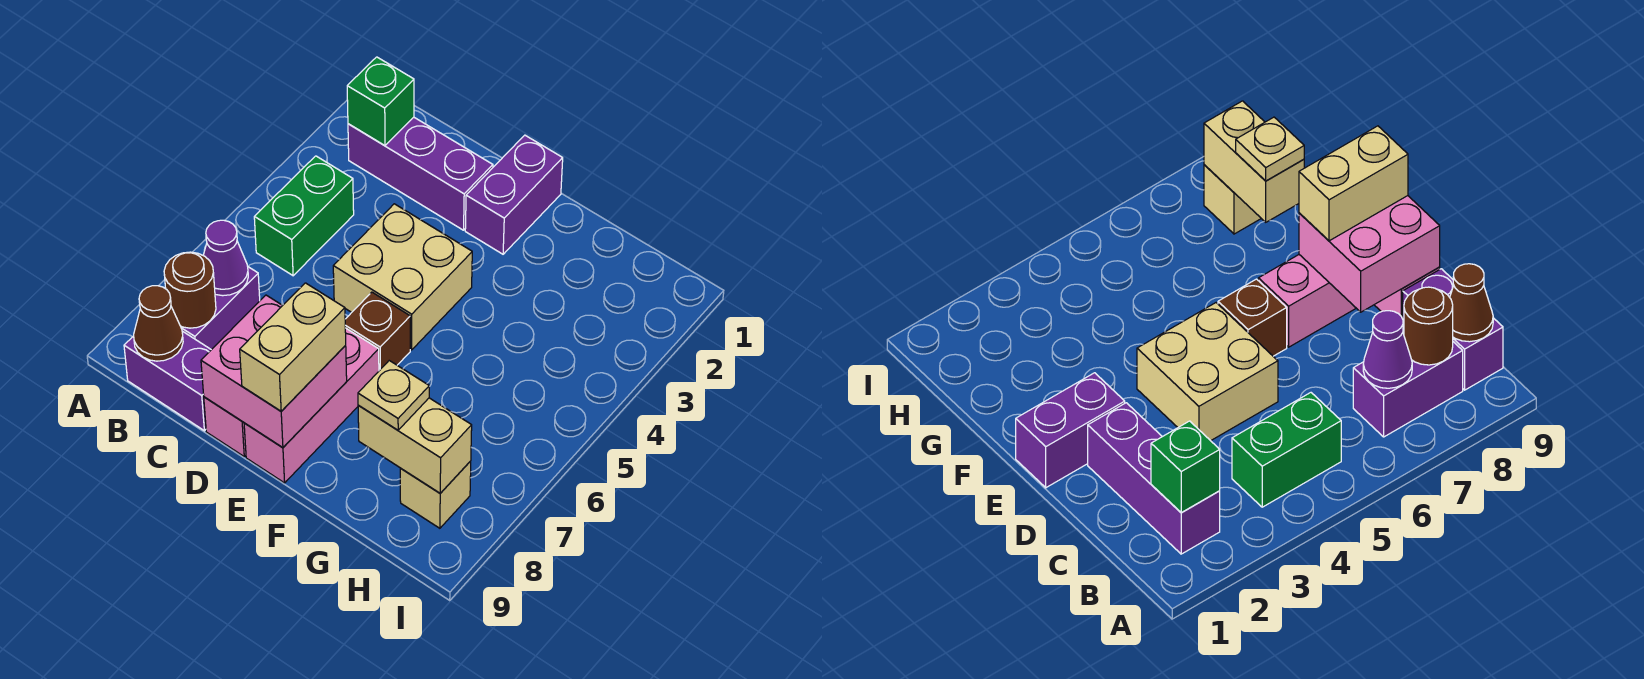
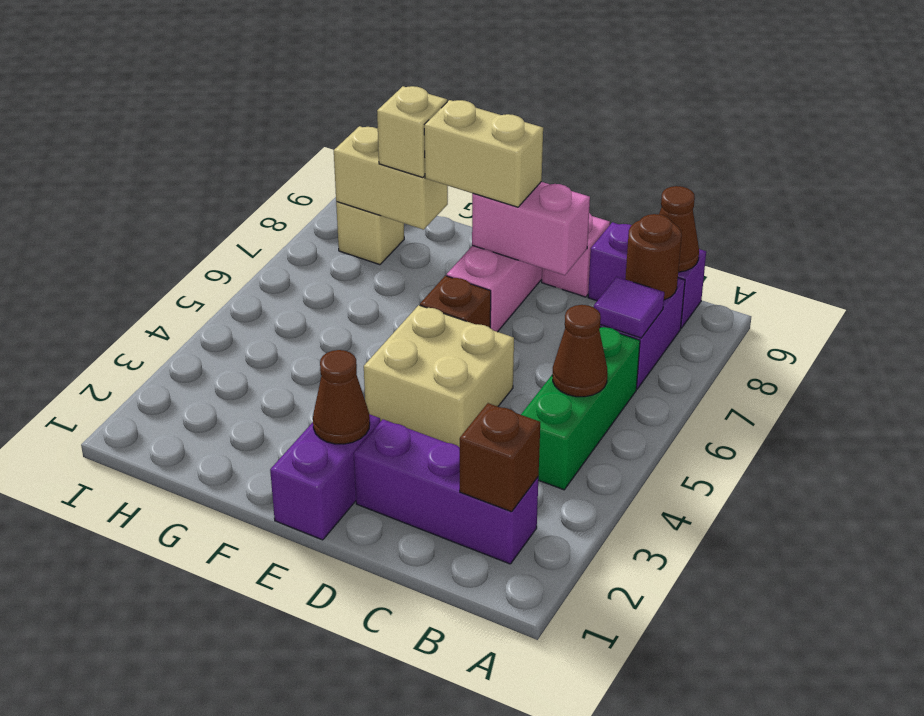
green brick B2 level 2 -> brown brick B2 level 2
green brick B4:B5 level 1 -> green brick B4:B6 level 1
none -> brown cone B5 level 2
purple cone B7 level 2 -> purple tile B7 level 2
pink brick D8:E9 level 2 -> pink brick D8:E8 level 2
none -> brown cone E2 level 2
tan brick E8:E9 level 3 -> tan brick E8:F8 level 3
tan plate G8 level 3 -> tan brick G8 level 3

